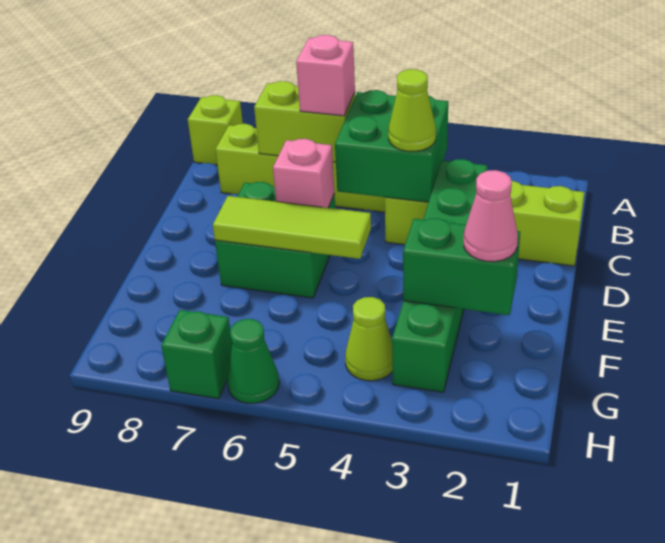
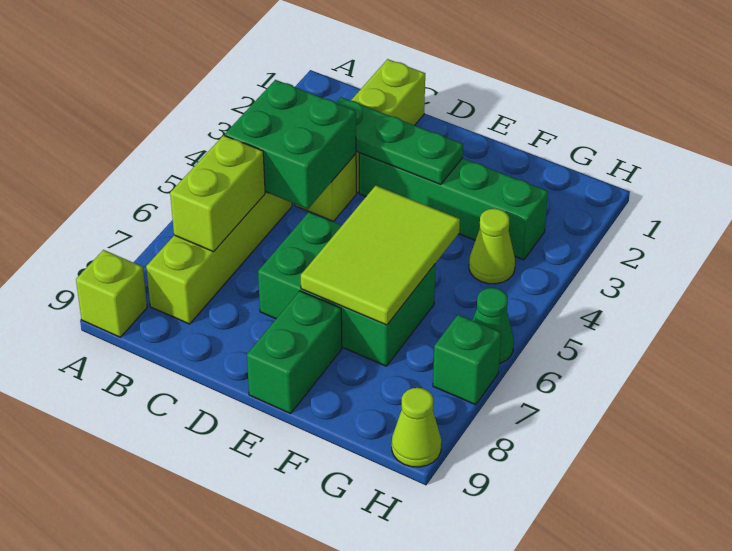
pink brick B6 level 3 -> none
lime cone C4 level 3 -> lime cone H9 level 1
green brick D6:E7 level 1 -> green brick D6:F7 level 1
pink brick D6 level 2 -> none
lime tile E5:E7 level 2 -> lime tile E5:F7 level 2
green brick F2:F3 level 2 -> green brick E8:E9 level 1
pink cone F2 level 3 -> none

